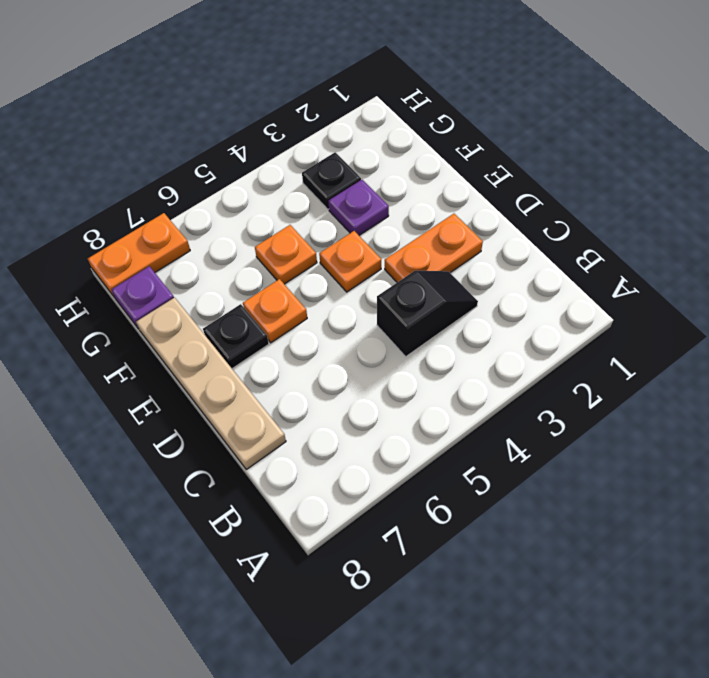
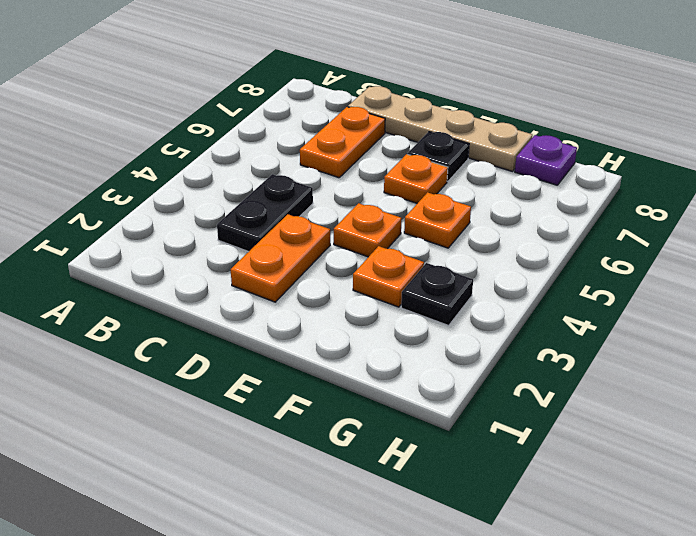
black slope C3:C4 level 1 top 4 -> black plate C3:C4 level 1
purple plate F3 level 1 -> orange plate F3 level 1
orange plate H7:H8 level 1 -> orange plate C6:C7 level 1

